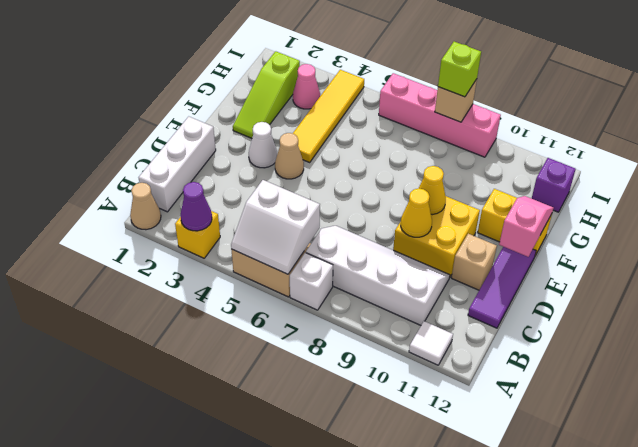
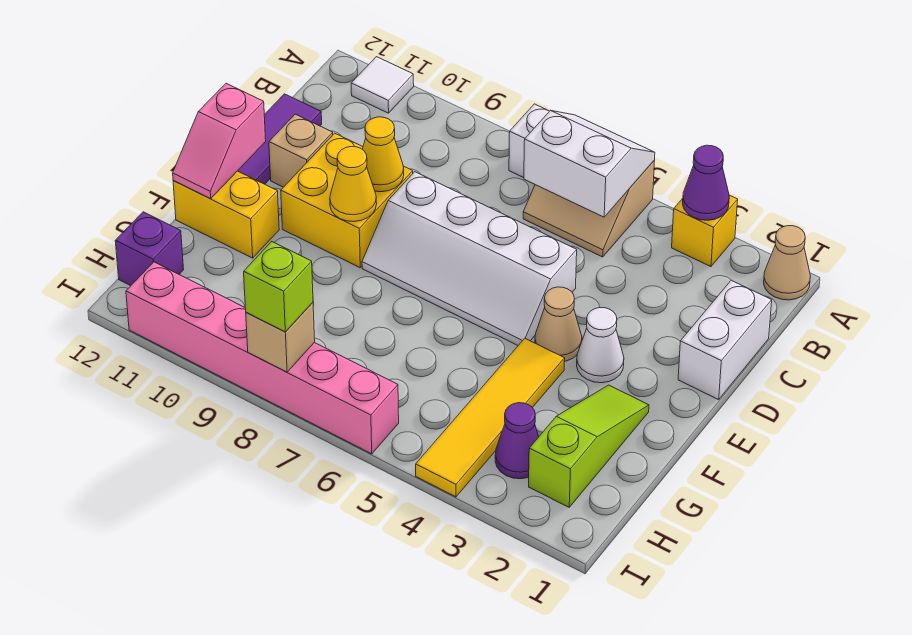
white brick B1:D1 level 1 -> white brick C1:D1 level 1
white slope B7:C10 level 1 top B -> white slope D5:E8 level 1 top D
pink cone H3 level 1 -> purple cone H3 level 1
pink brick I6:I9 level 1 -> pink brick I6:I11 level 1

